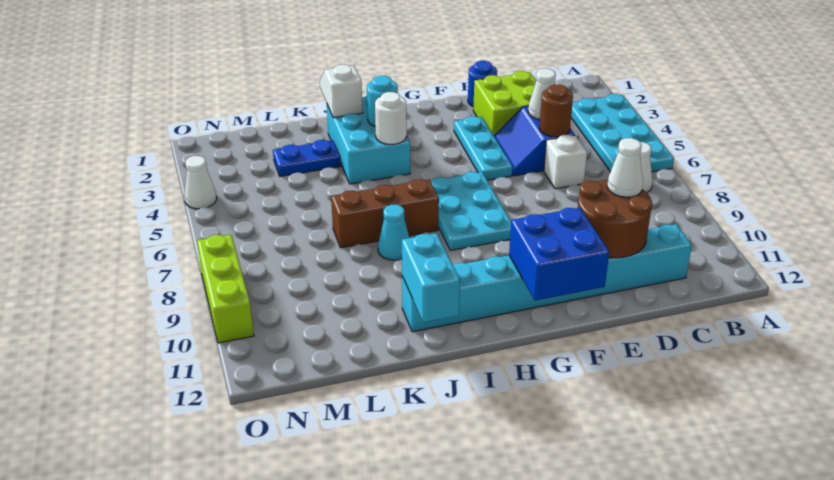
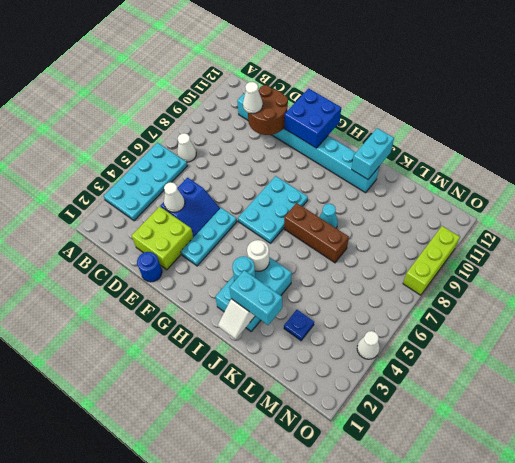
brown round brick D5 level 2 -> none
white brick D6 level 1 -> none
none -> cyan brick J2:K2 level 3
blue plate K3:L3 level 1 -> blue plate L3 level 1

